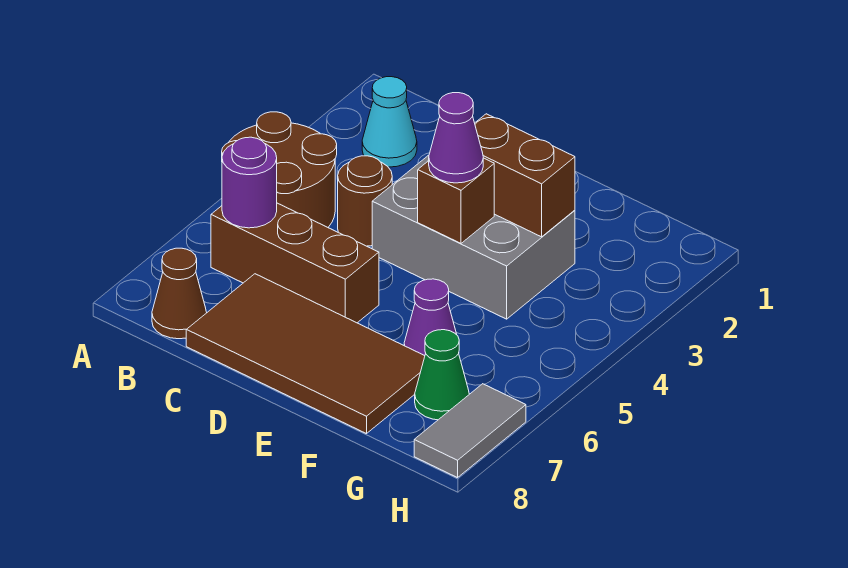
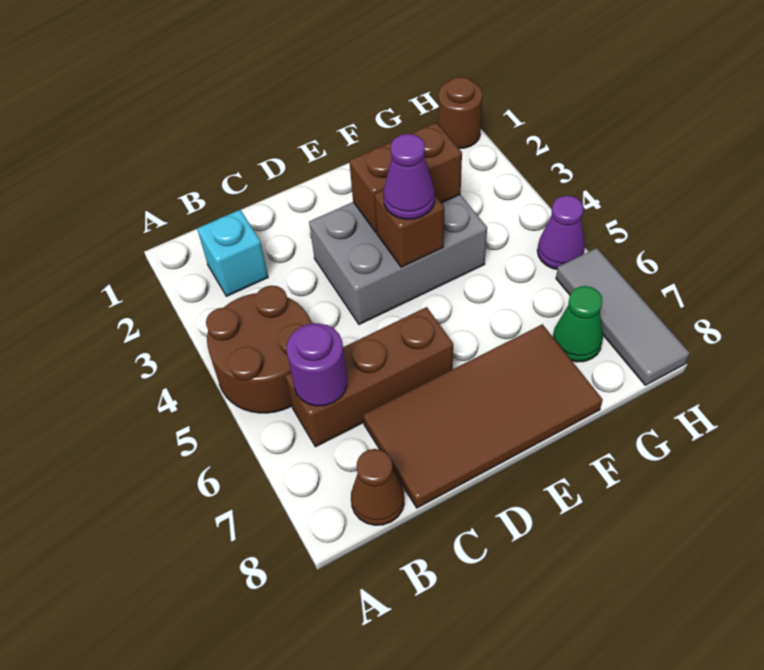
cyan cone B2 level 1 -> cyan brick B2 level 1
brown round brick C4 level 1 -> brown round brick H1 level 1
purple cone F6 level 1 -> purple cone H5 level 1
grey tile H7:H8 level 1 -> grey tile H6:H8 level 1

